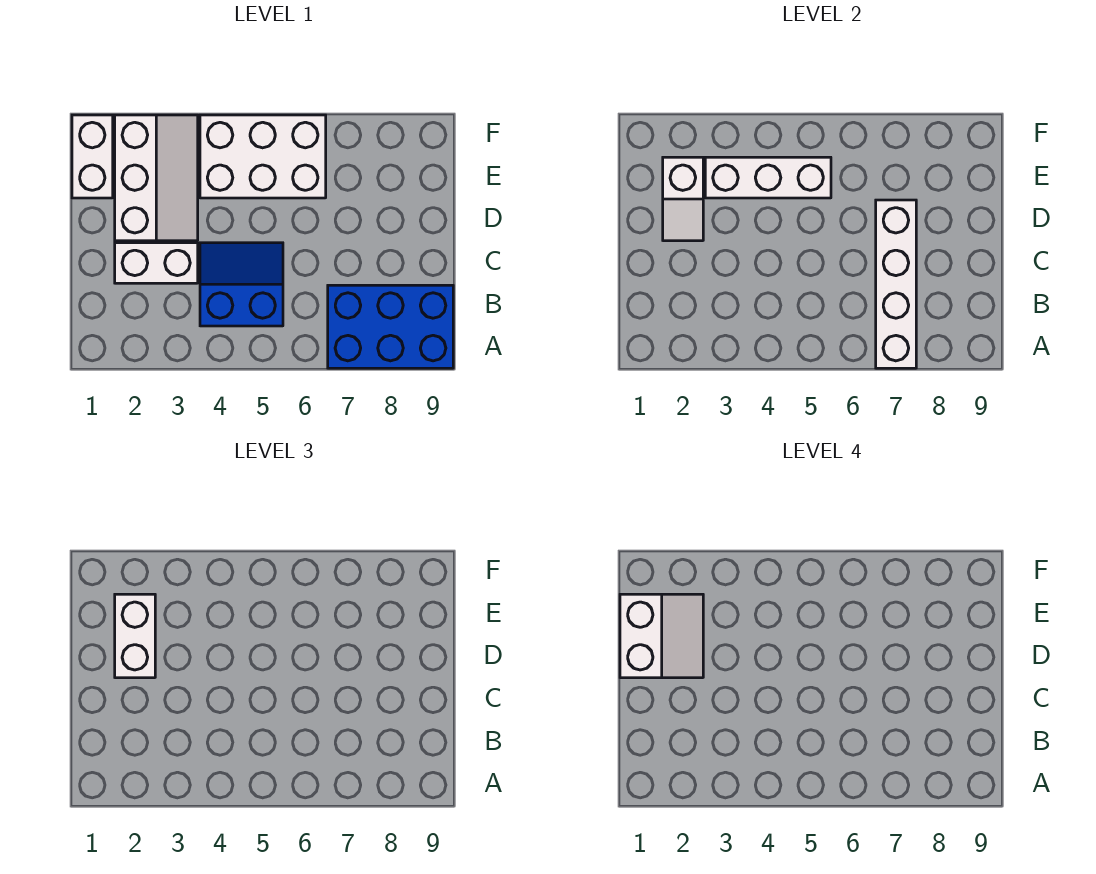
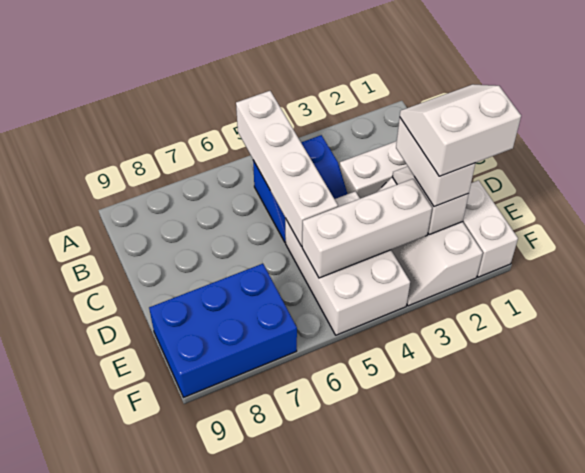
blue brick A7:B9 level 1 -> blue brick E7:F9 level 1
white brick A7:D7 level 2 -> white brick A5:D5 level 2
white slope D1:E2 level 4 top 1 -> white slope D1:E2 level 4 top E
white brick E4:F6 level 1 -> white brick D4:F5 level 1

